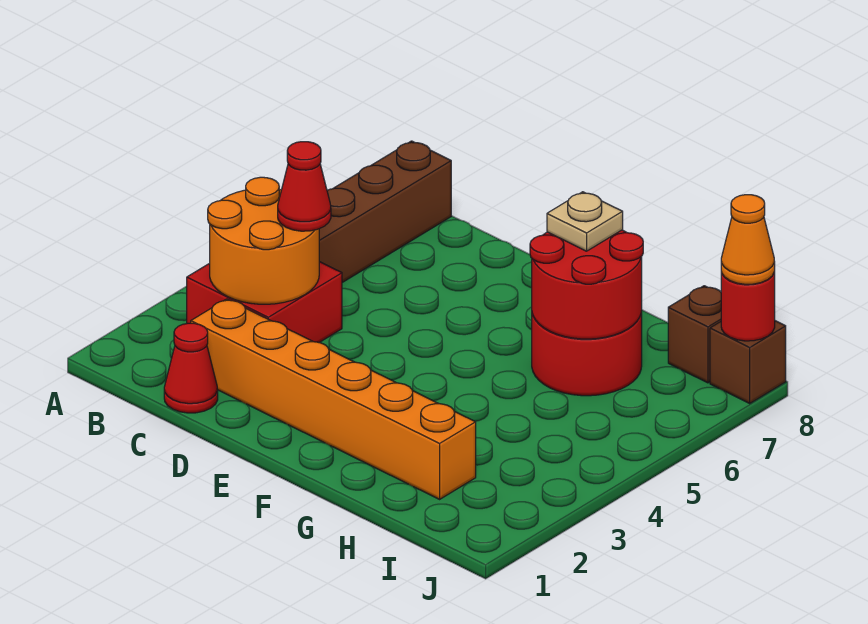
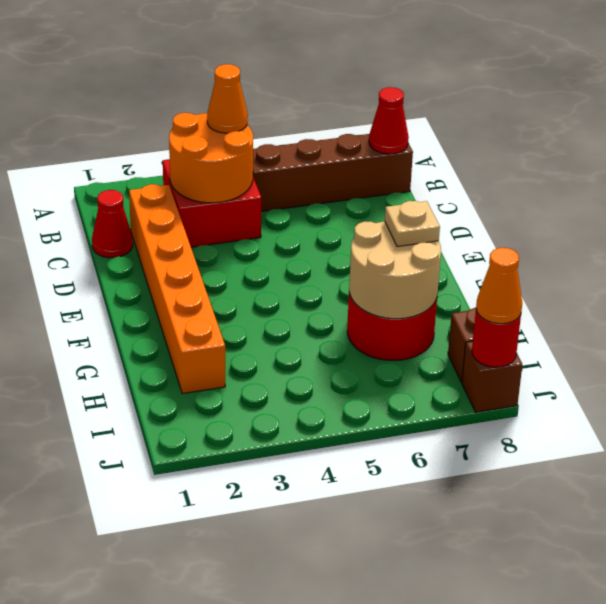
none -> orange cone B4 level 3
red cone C4 level 3 -> red cone B8 level 2
red round brick G6:H7 level 2 -> tan round brick G6:H7 level 2

